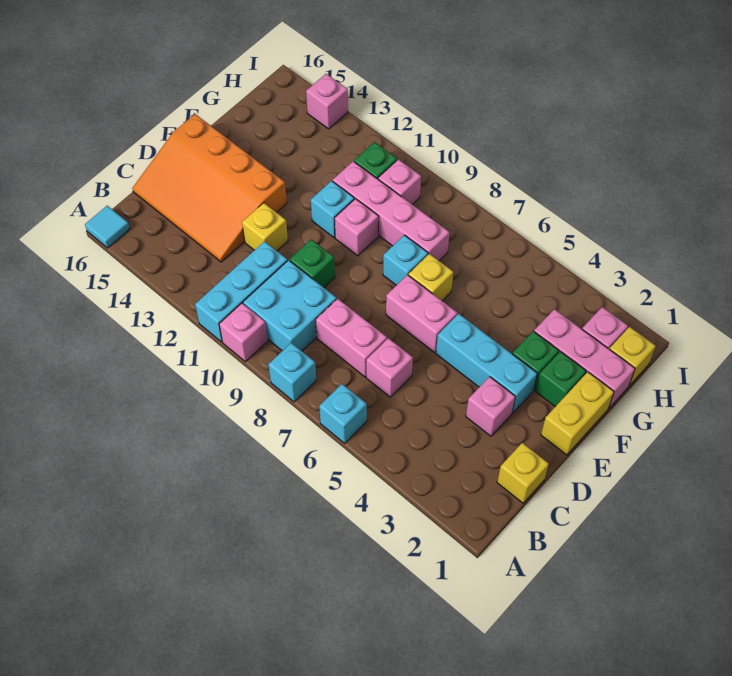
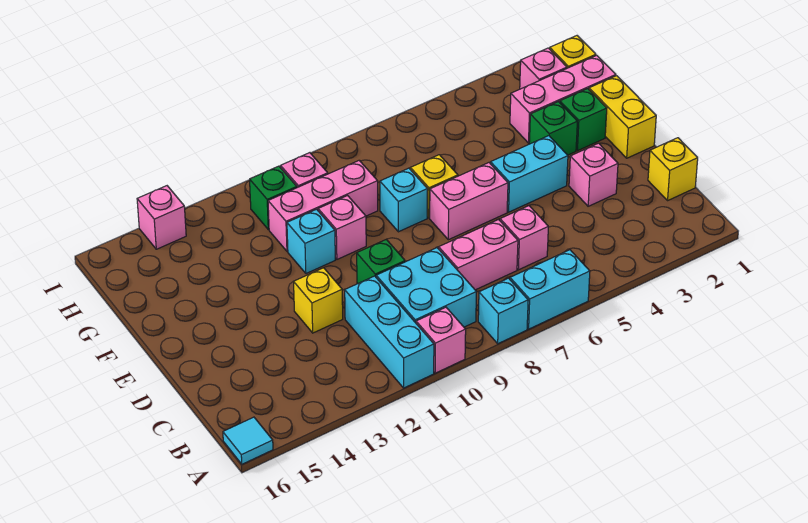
cyan brick A6 level 1 -> cyan brick A6:A7 level 1
orange slope C13:E16 level 1 top E -> none
cyan brick E3:E5 level 1 -> cyan brick E4:E5 level 1
pink brick G8:G11 level 1 -> pink brick G9:G11 level 1

